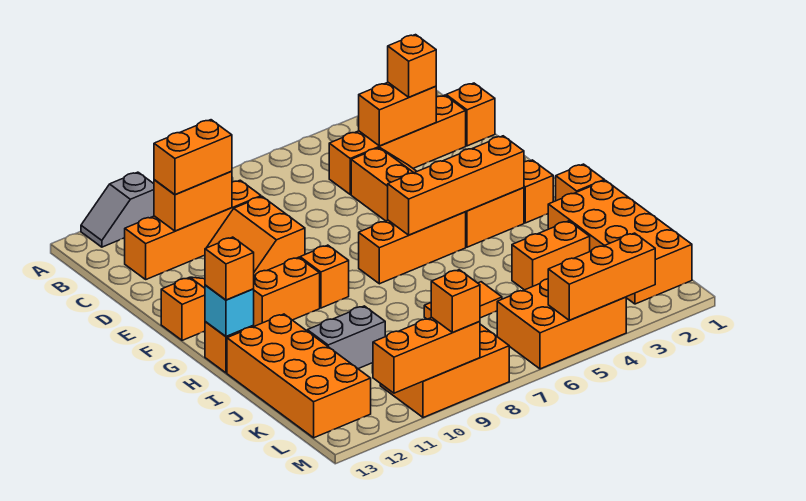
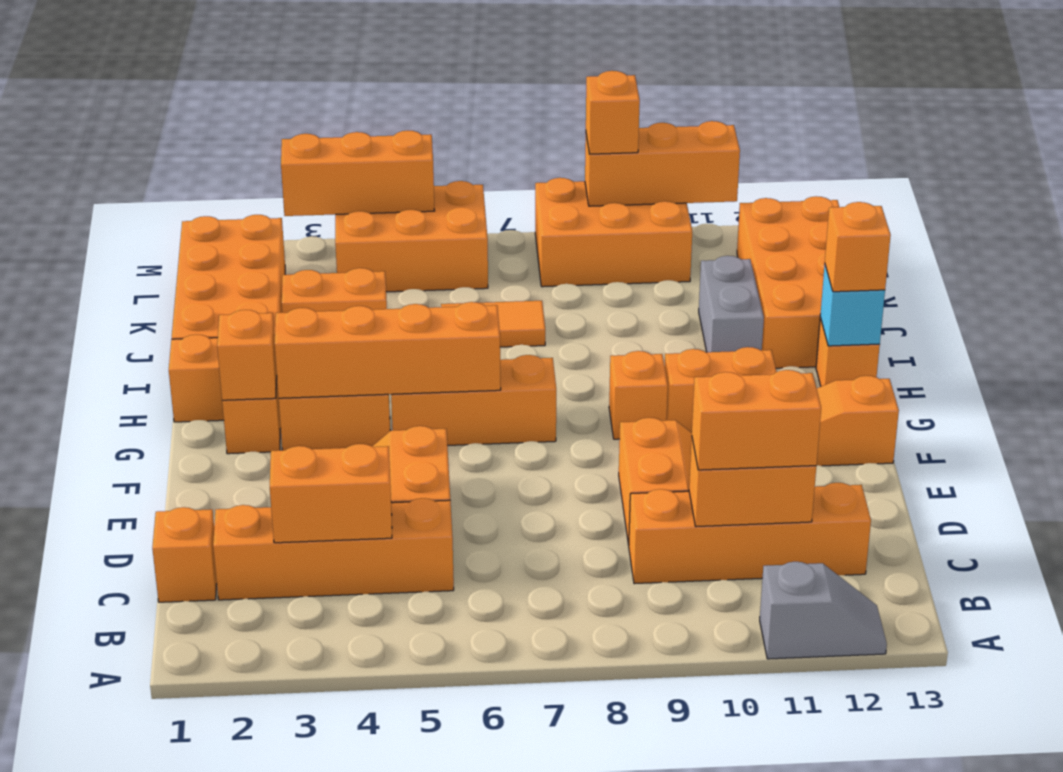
orange brick C3 level 3 -> orange brick G2 level 2
grey brick J10:J11 level 1 -> grey brick I11:J11 level 1

